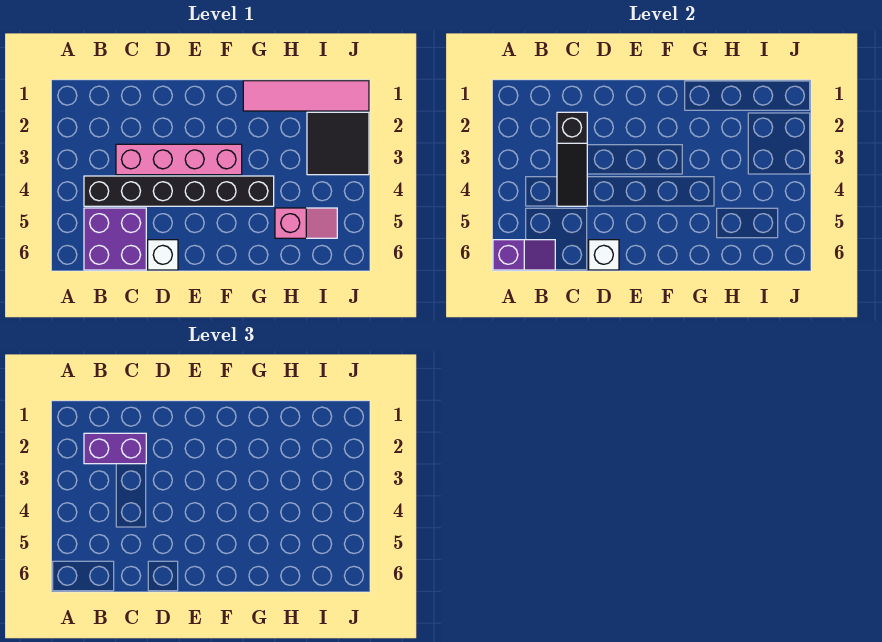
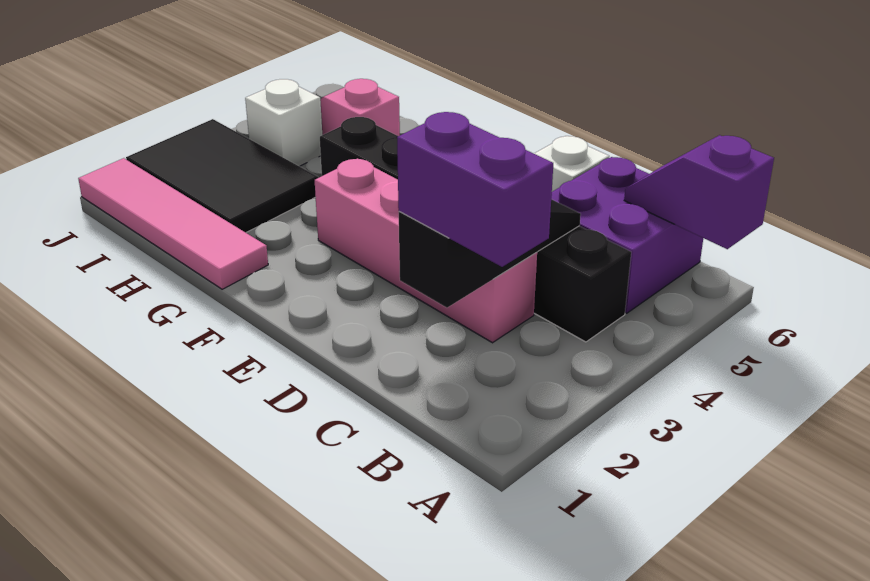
white brick D6 level 2 -> white brick I4 level 1
black tile I2:J3 level 1 -> black tile H2:J3 level 1

